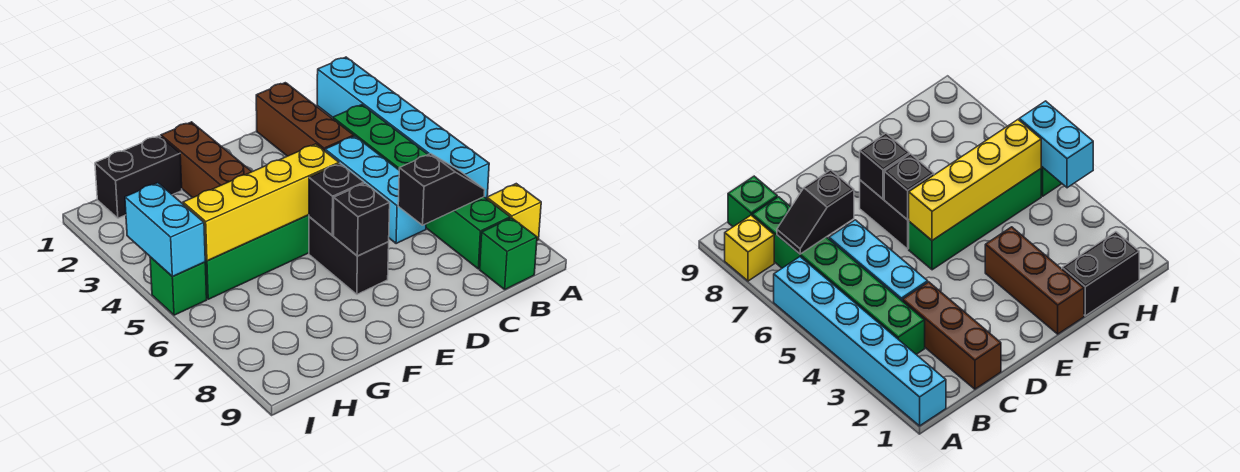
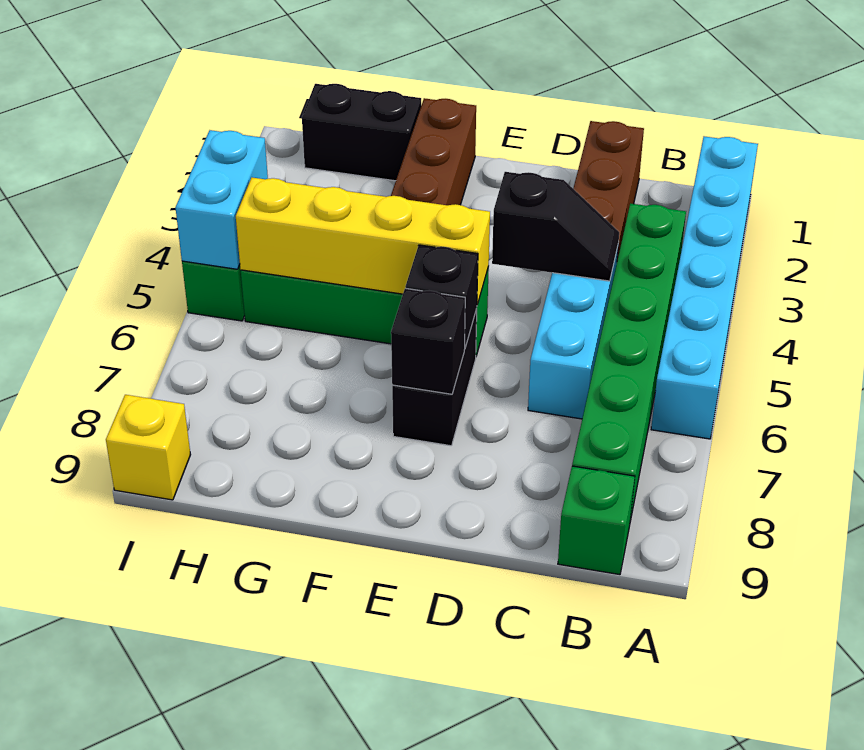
yellow brick A8 level 1 -> yellow brick I9 level 1
black slope B7:C7 level 2 top C -> black slope C4:D4 level 2 top D

